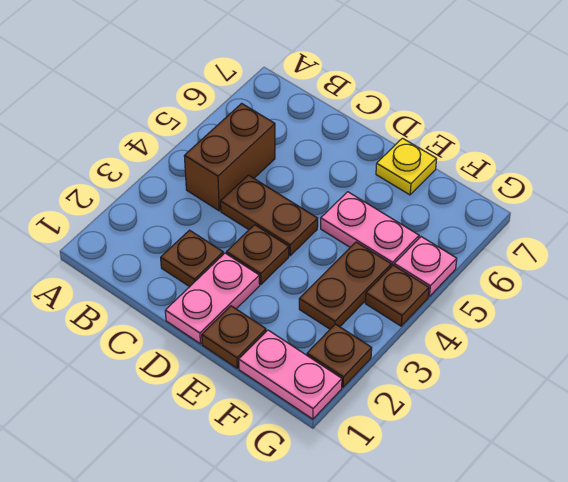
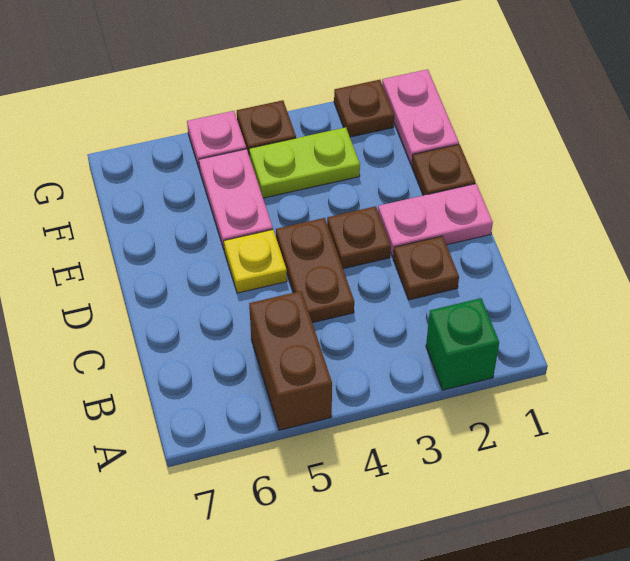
none -> green brick A2 level 1
brown brick B4:B5 level 1 -> brown brick A5:B5 level 1
yellow plate E7 level 1 -> yellow plate D5 level 1
brown plate F3:F4 level 1 -> lime plate F3:F4 level 1

